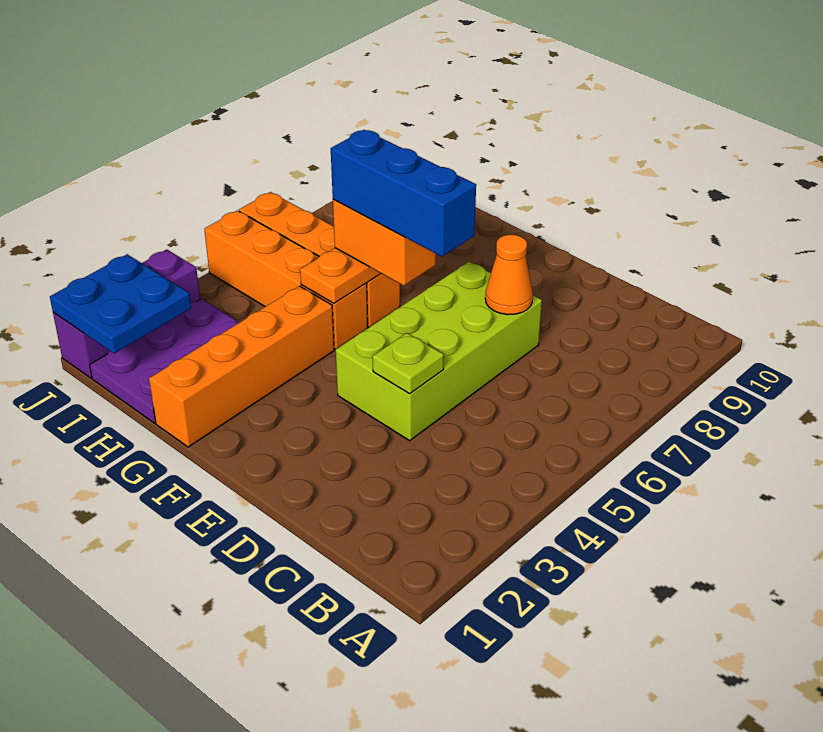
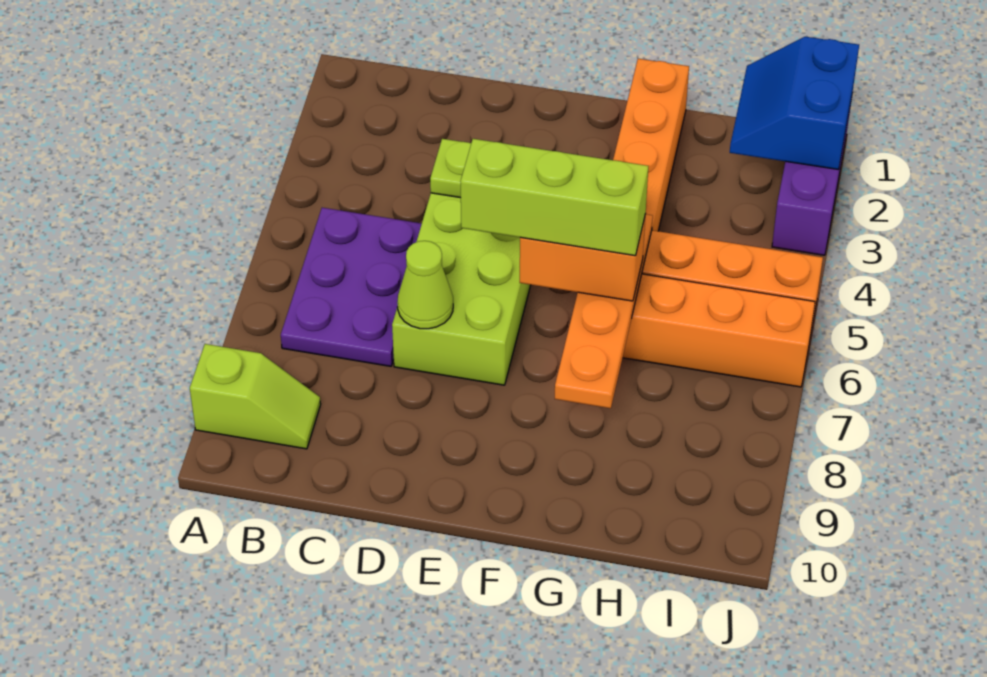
none -> lime slope A9:B9 level 1 top A
orange cone D7 level 2 -> lime cone D7 level 2
blue brick E6:G6 level 4 -> lime brick E6:G6 level 4
purple plate H1:I3 level 1 -> purple plate B5:C7 level 1
blue plate I1:J2 level 2 -> blue slope I1:J2 level 2 top J

